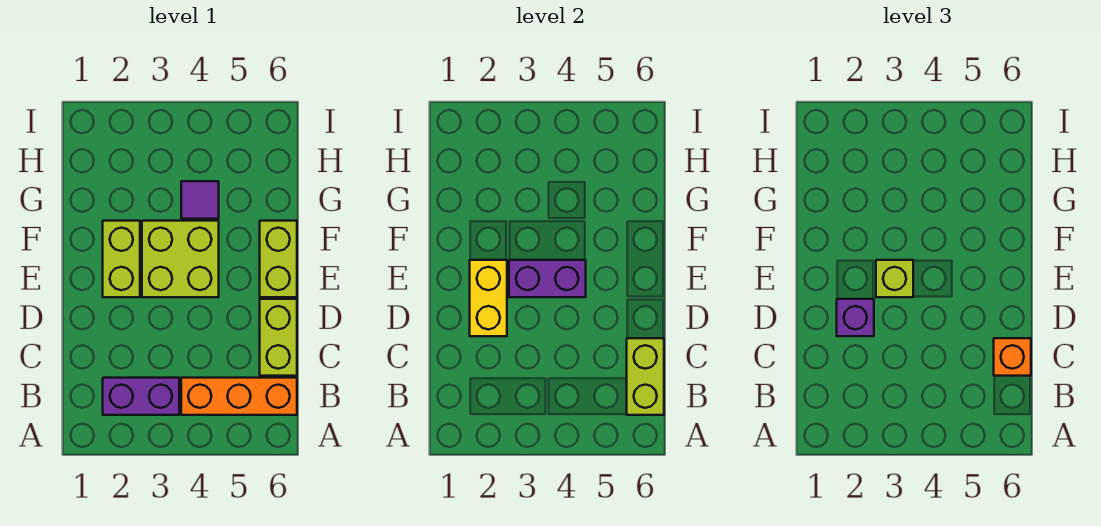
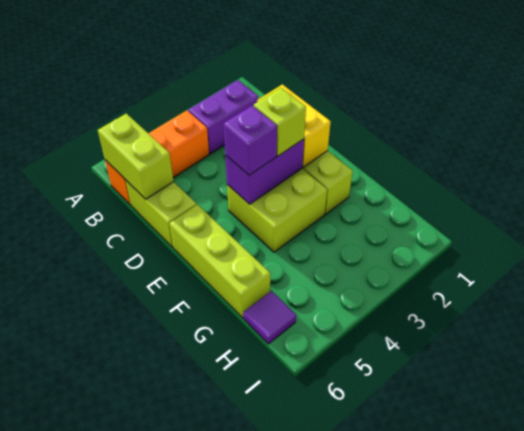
orange brick C6 level 3 -> none
purple brick D2 level 3 -> purple brick E4 level 3
lime brick E6:F6 level 1 -> lime brick E6:G6 level 1
purple tile G4 level 1 -> purple tile H6 level 1

